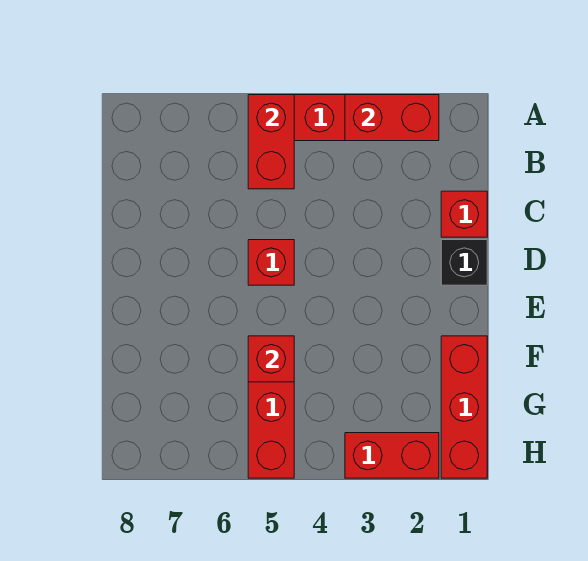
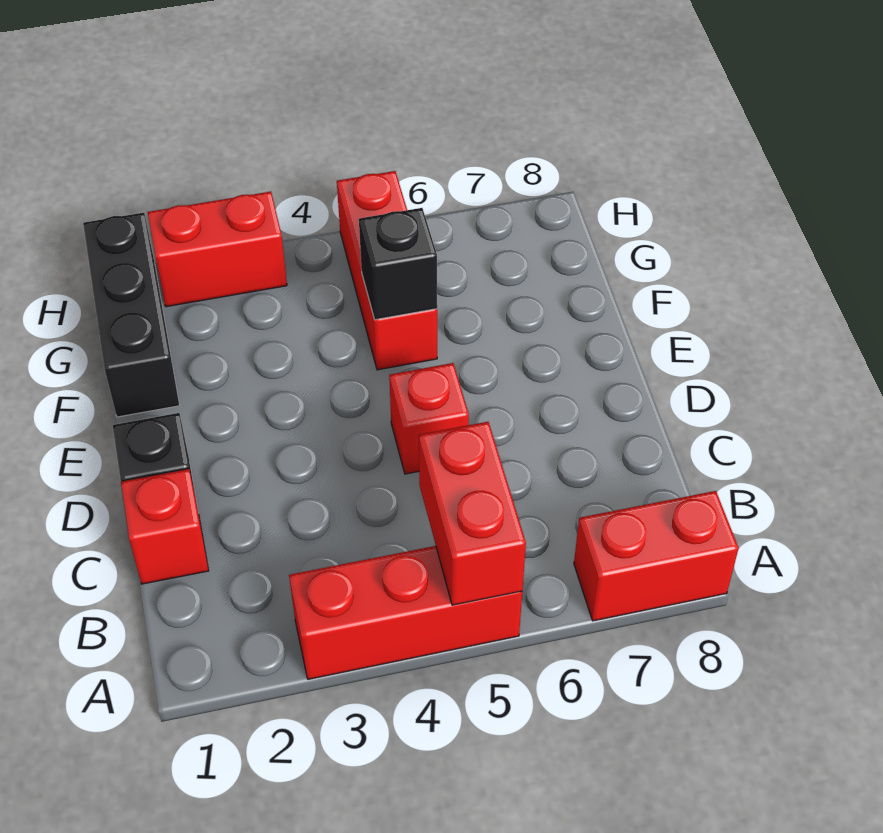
red brick A2:A3 level 2 -> red brick A7:A8 level 1
red brick F1:H1 level 1 -> black brick F1:H1 level 1
red brick F5 level 2 -> black brick F5 level 2

